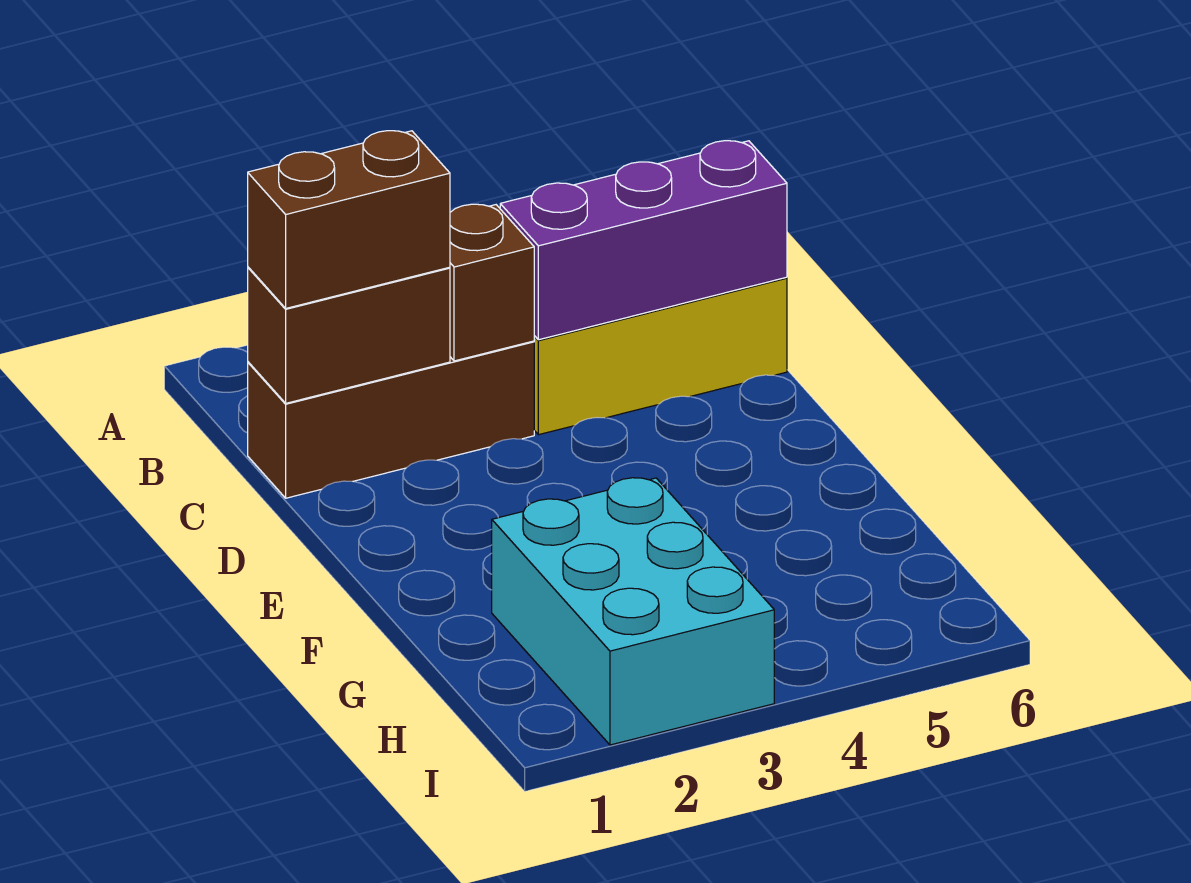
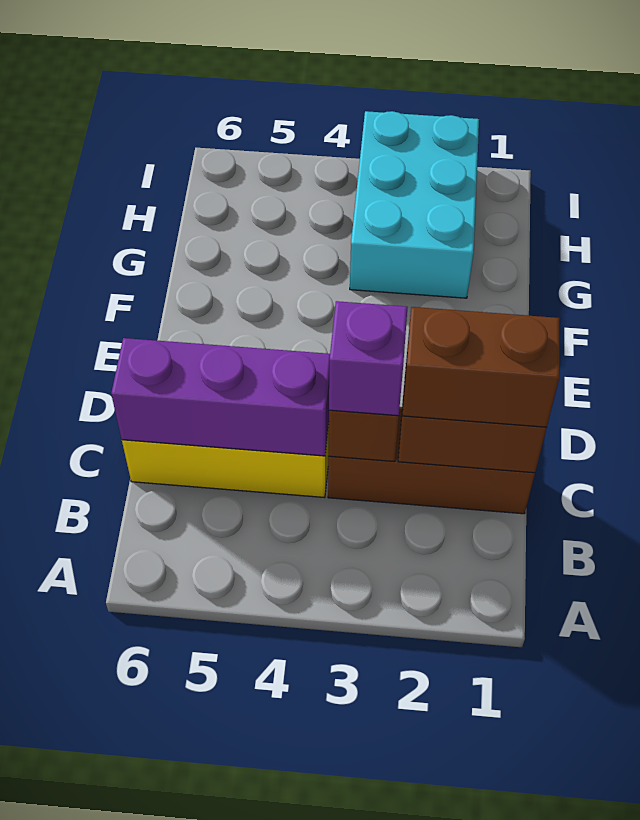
none -> purple brick C3 level 3

